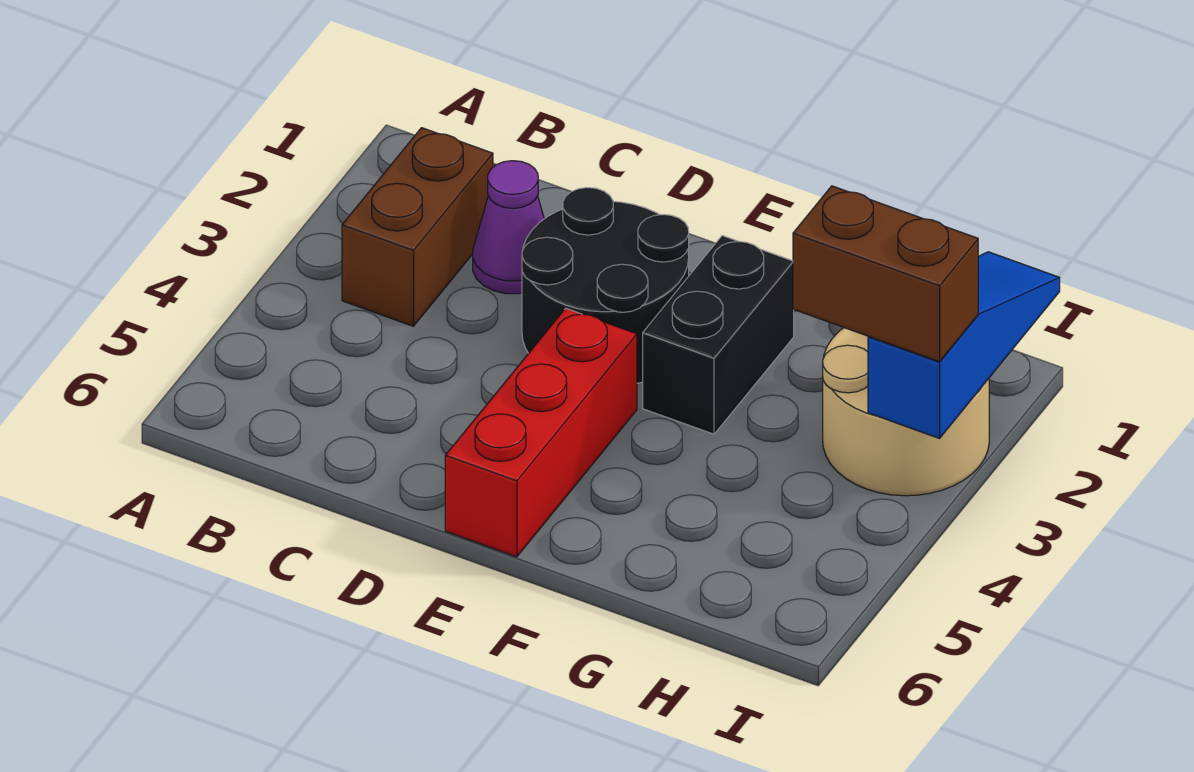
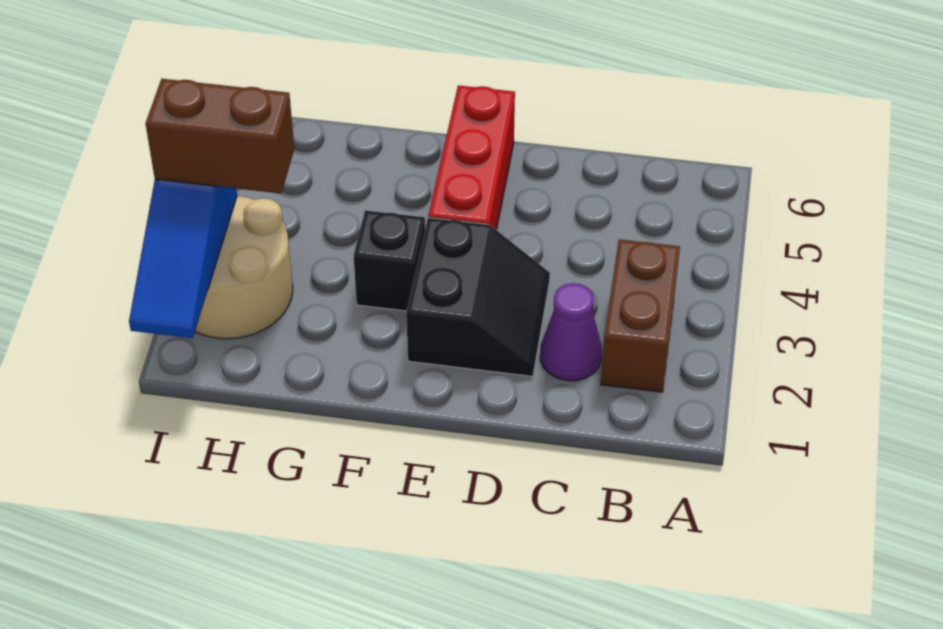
black round brick D2:E3 level 1 -> black slope D2:E3 level 1 top E
black brick F2:F3 level 1 -> black brick F3 level 1

